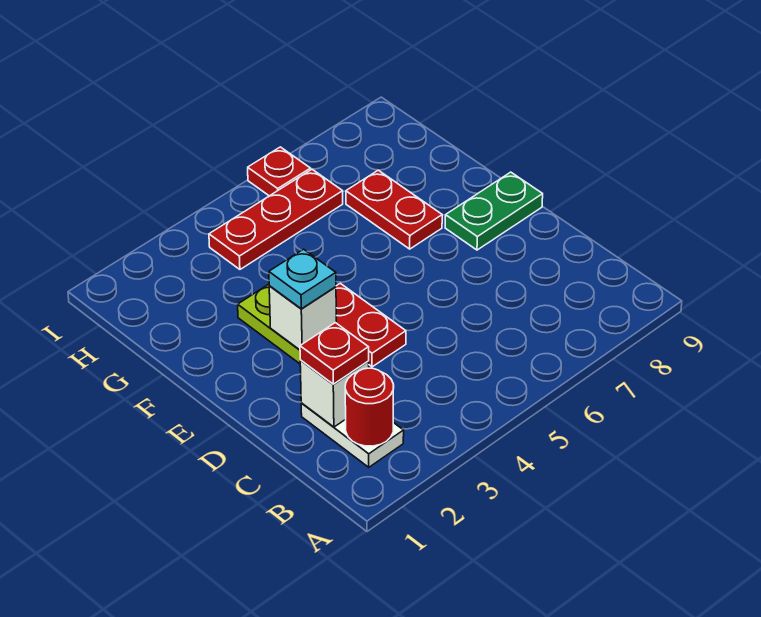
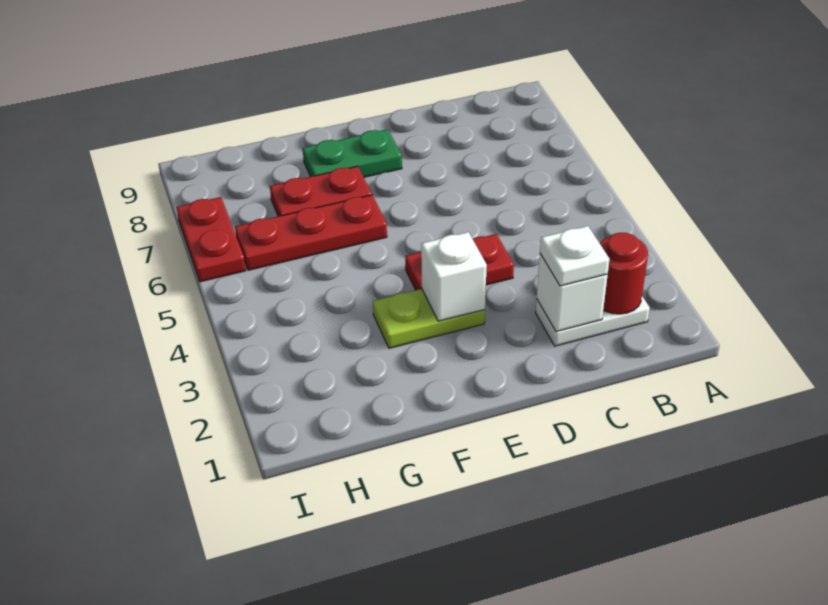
red plate C2 level 3 -> white plate C2 level 3
cyan plate E3 level 3 -> none
green plate E8:E9 level 1 -> green plate E8:F8 level 1
red plate H4:H6 level 1 -> red plate F6:H6 level 1
red plate I6 level 1 -> red plate I6:I7 level 1

